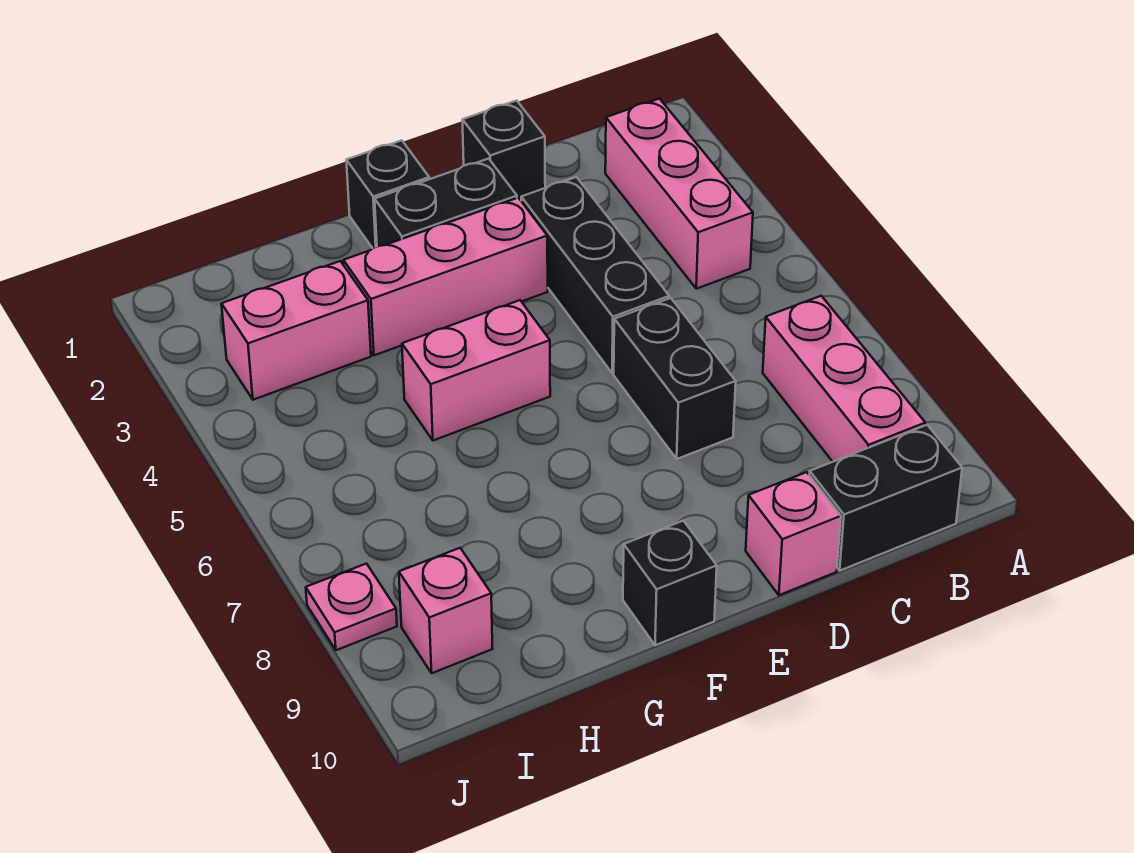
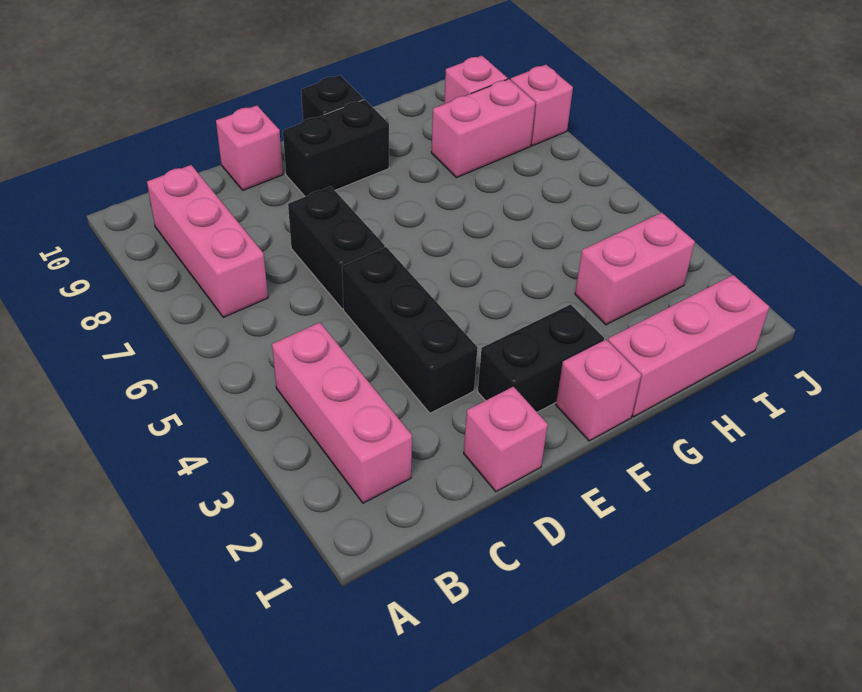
black brick B10:C10 level 1 -> black brick E9:F9 level 1
black brick D1 level 1 -> pink brick D1 level 1
pink brick E3:G3 level 1 -> pink brick G1:I1 level 1
black brick F1 level 1 -> pink brick F1 level 1
pink brick F5:G5 level 1 -> pink brick H8:I8 level 1
pink plate J8 level 1 -> pink brick J8 level 1

